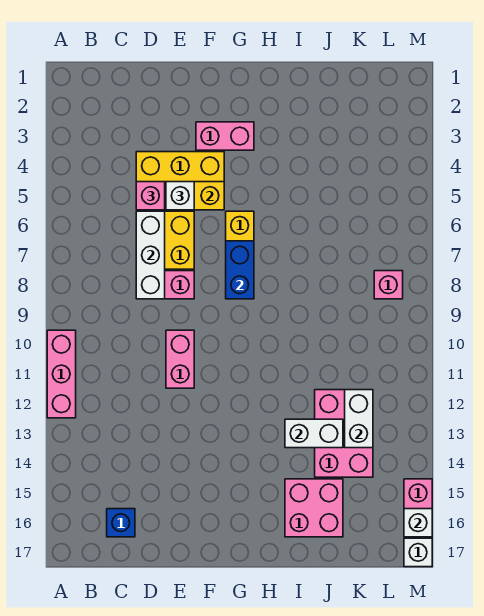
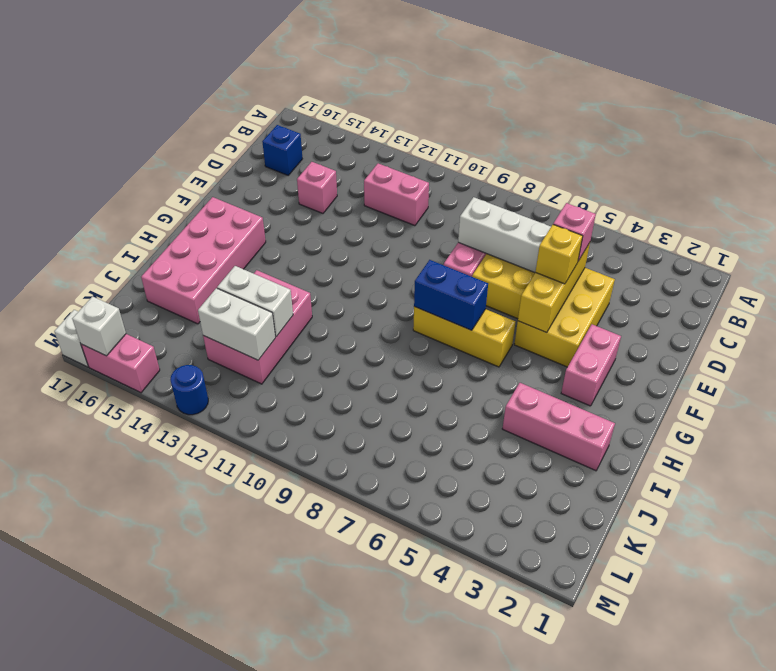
pink brick A10:A12 level 1 -> pink brick I2:I4 level 1
white brick E5 level 3 -> yellow brick E5 level 3
pink brick E10:E11 level 1 -> pink brick C11:C12 level 1
white brick I13:J13 level 2 -> white brick J12:J13 level 2
pink brick I15:J16 level 1 -> pink brick G15:J16 level 1
pink brick J12:K14 level 1 -> pink brick I12:K13 level 1
pink brick L8 level 1 -> pink brick D14 level 1
none -> blue round brick M13 level 1

